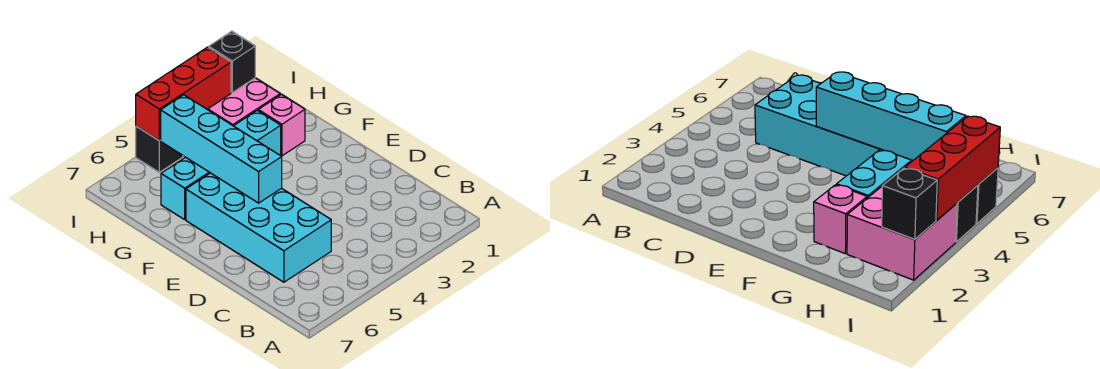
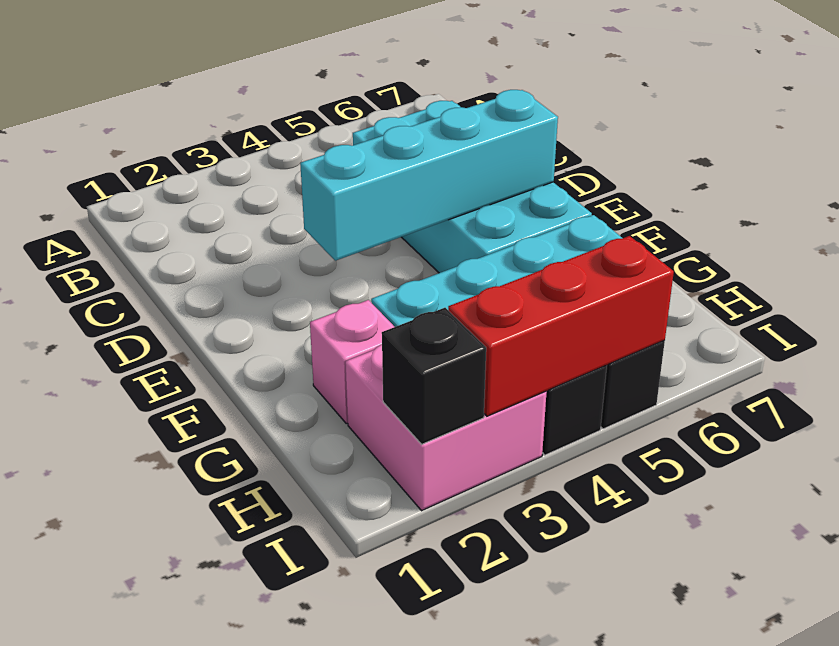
cyan brick E5:H5 level 2 -> cyan brick E3:E6 level 2

